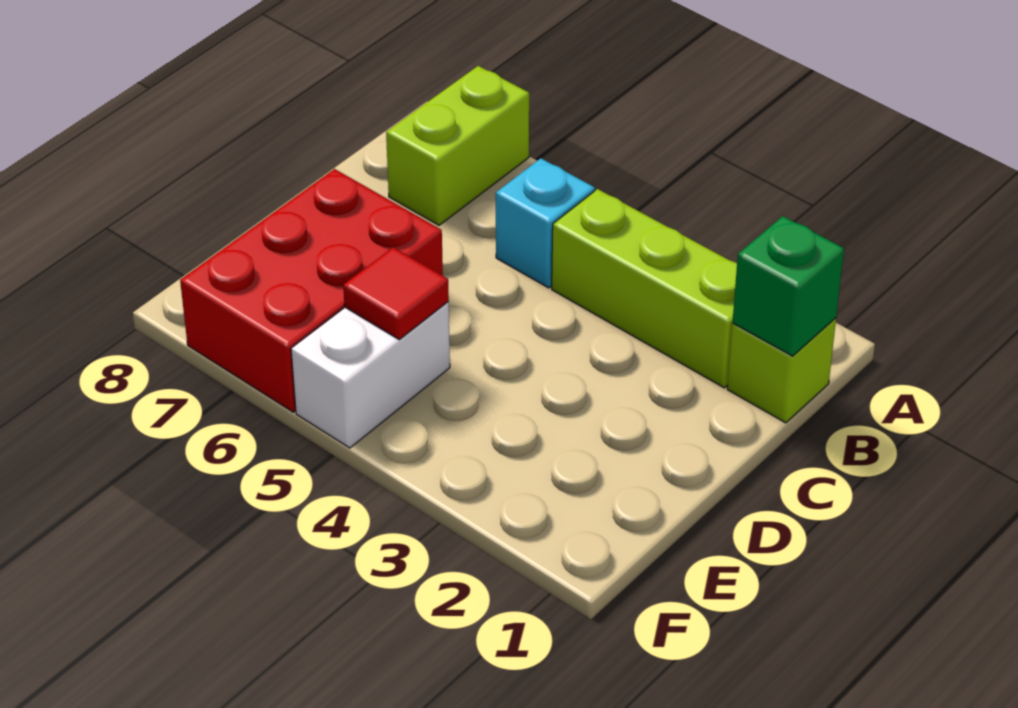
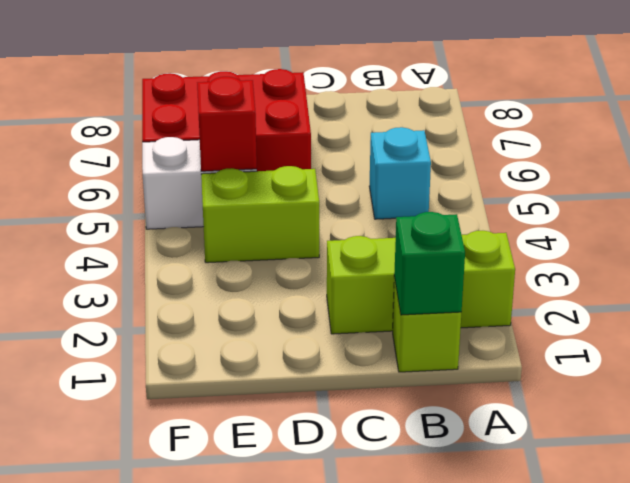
lime brick A7:B7 level 1 -> lime brick D4:E4 level 1
lime brick B2:B4 level 1 -> lime brick A2:C2 level 1
red tile E5 level 2 -> red brick E5 level 2

